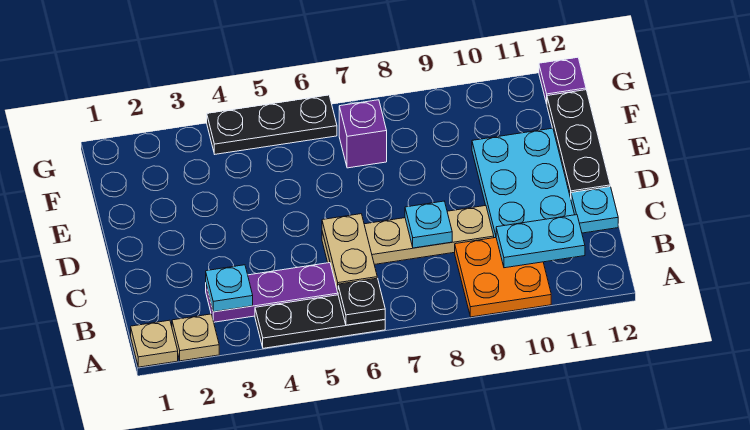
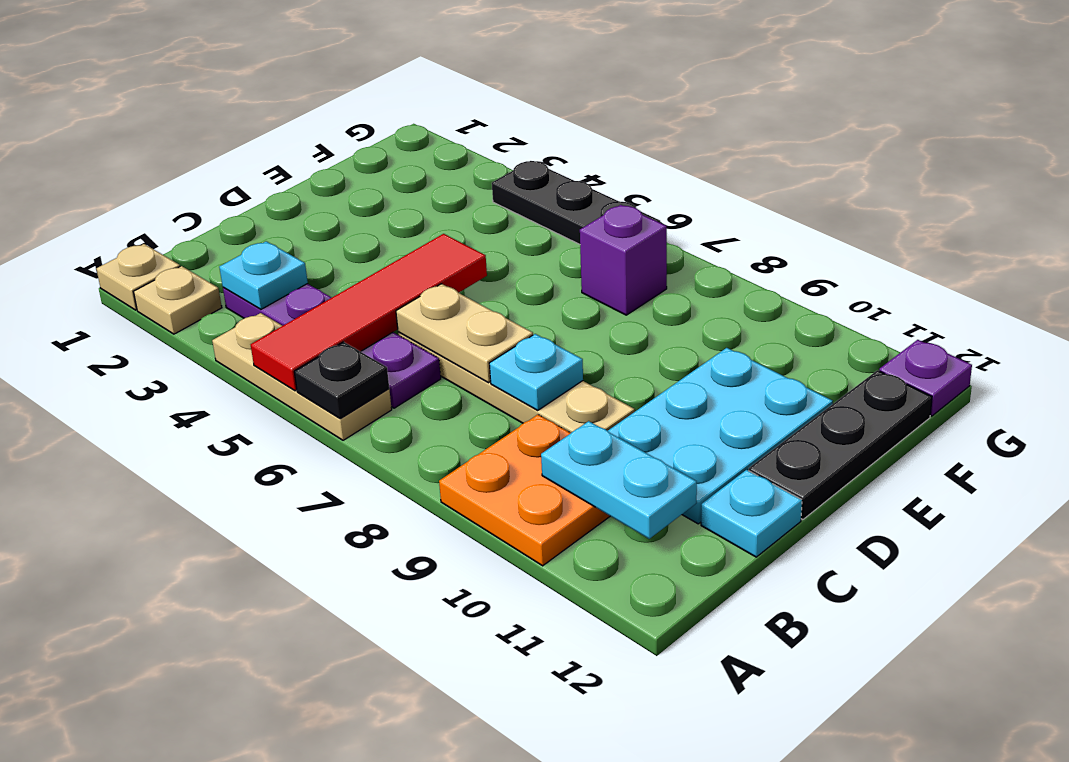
black plate A4:A6 level 1 -> tan plate A4:A6 level 1
none -> red tile A5:D5 level 2
tan plate B6:C6 level 2 -> tan plate C6:C7 level 2

